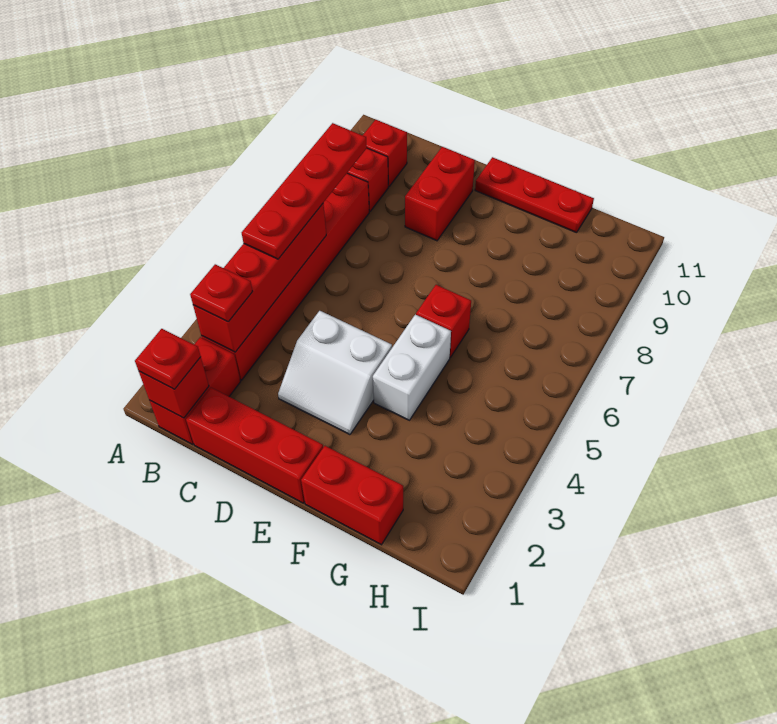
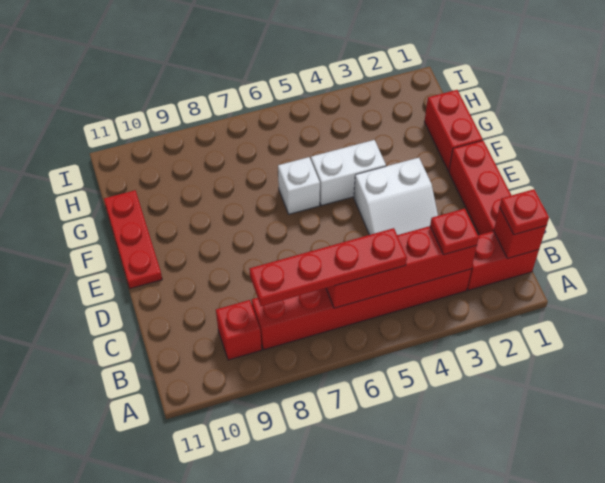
red brick B10 level 1 -> none
white slope D3:E4 level 1 top 4 -> white slope D3:E4 level 1 top E
red brick D9:D10 level 1 -> none
red brick F6 level 1 -> white brick F6 level 1

